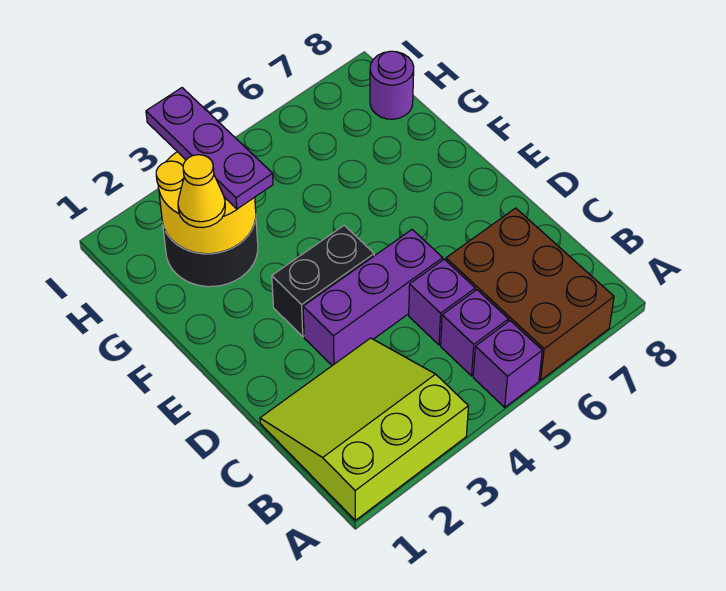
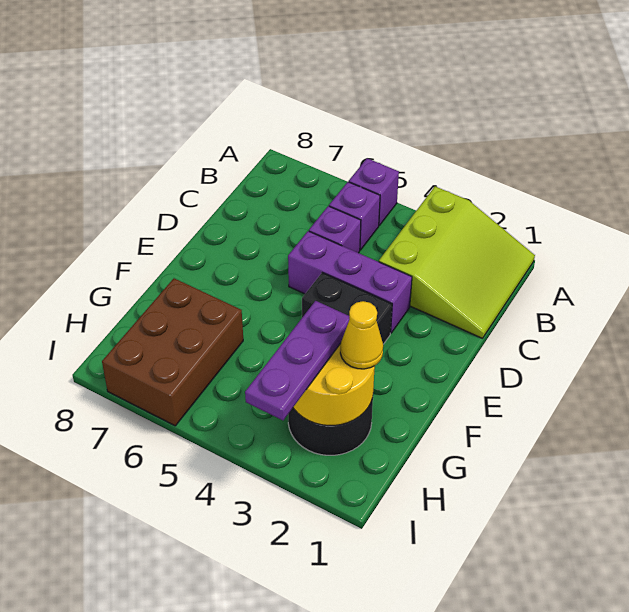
lime slope A1:C3 level 1 top A -> lime slope A1:C3 level 1 top 3
brown brick A6:C7 level 1 -> brown brick G6:I7 level 1
purple round brick H8 level 1 -> none

